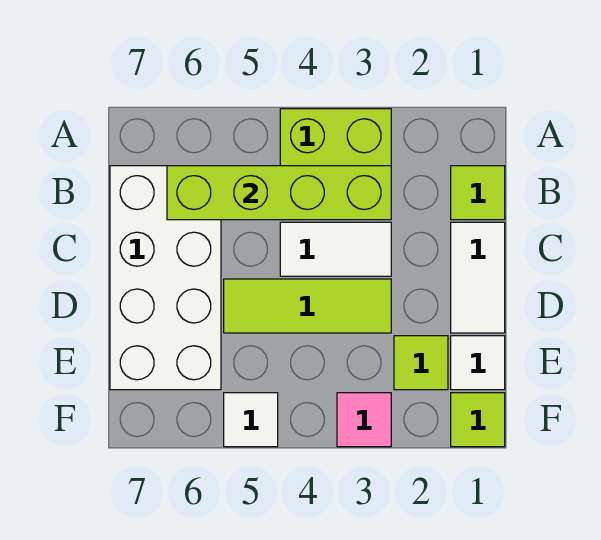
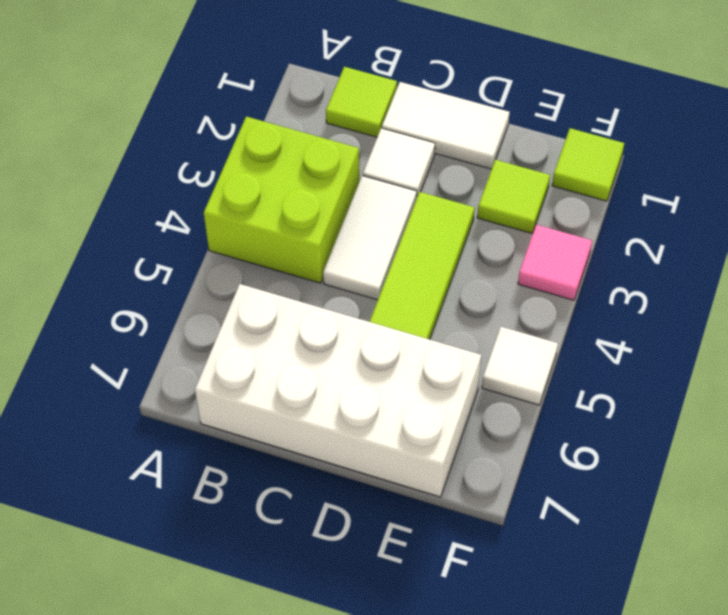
lime brick B3:B6 level 2 -> none
white tile E1 level 1 -> white tile C2 level 1

